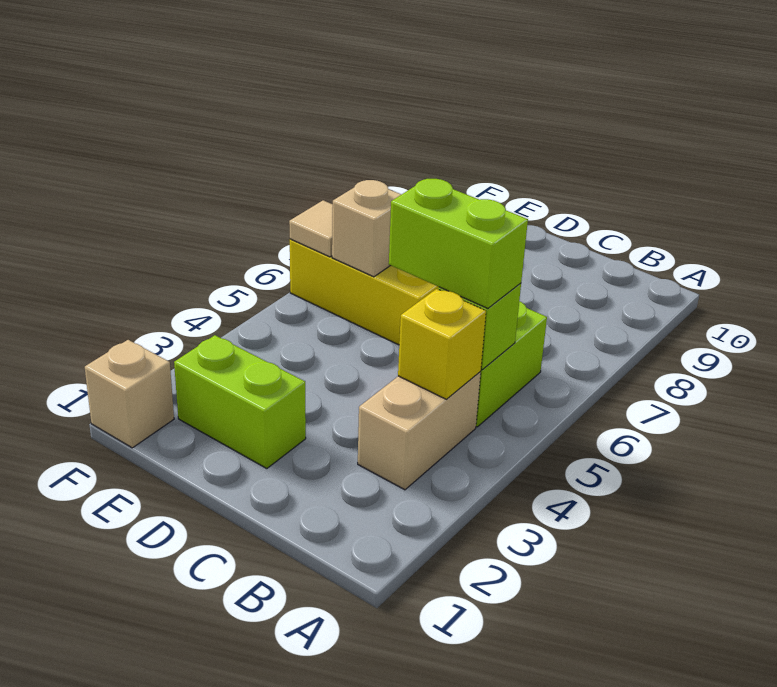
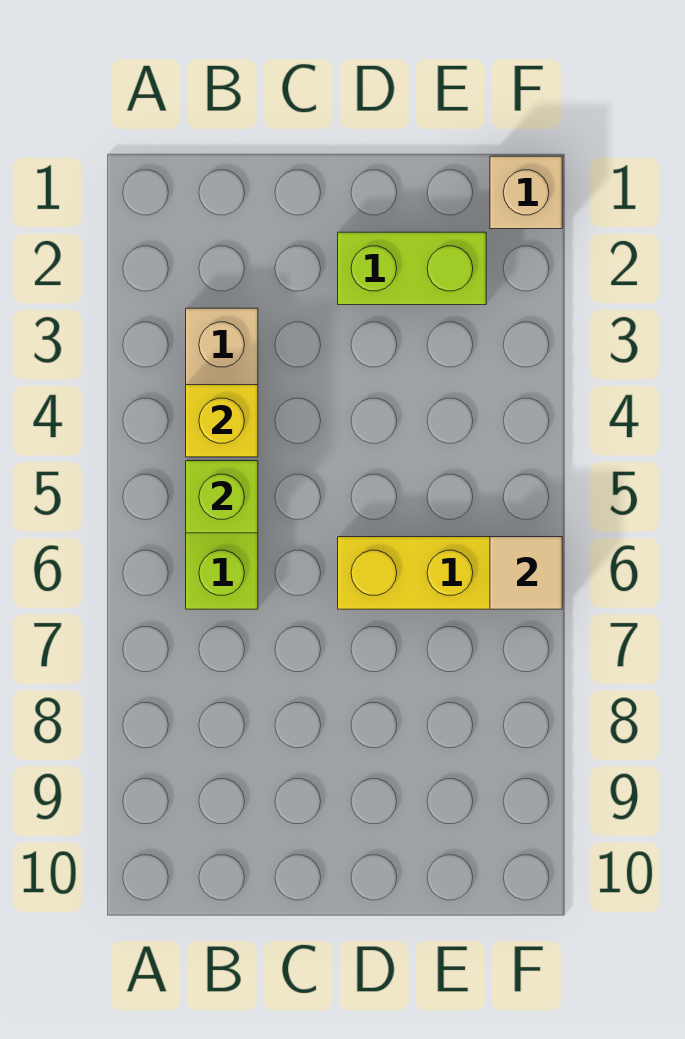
lime brick B5:C5 level 3 -> none
tan brick E6 level 2 -> none

